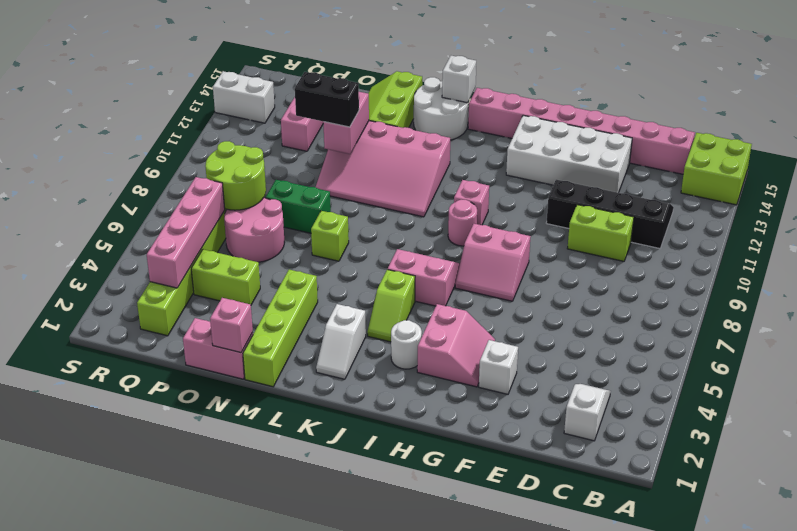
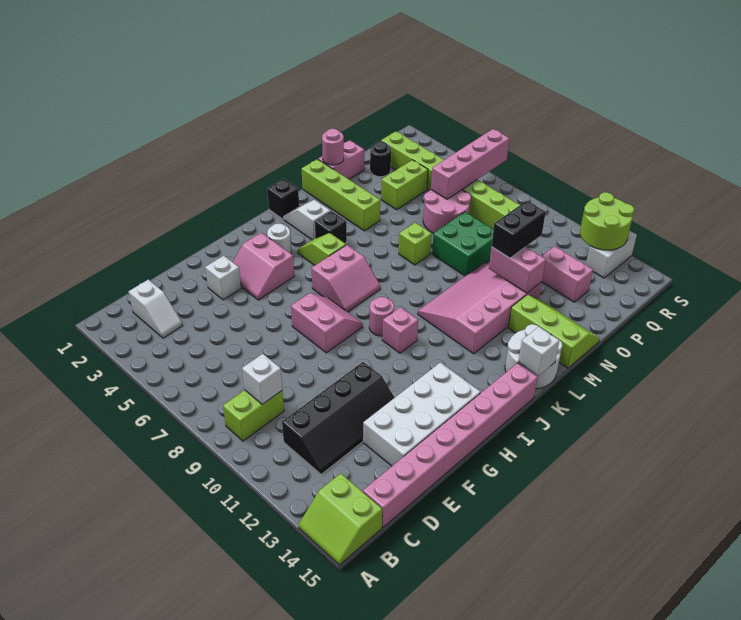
lime brick A14:B15 level 1 -> lime slope A14:B15 level 1 top B
none -> white brick C9 level 2
lime brick D10:E10 level 1 -> lime brick B9:C9 level 1
pink slope G7:H8 level 1 top 8 -> pink slope G7:H8 level 1 top G
none -> black brick K1 level 1
none -> black brick K4 level 1
pink brick N1 level 2 -> pink round brick N1 level 2
green brick N8:O8 level 1 -> green brick N8:O9 level 1
none -> black round brick P2 level 1
lime round brick P7:Q8 level 2 -> lime round brick R12:S13 level 2
pink brick Q3:Q6 level 2 -> pink brick P6:S6 level 2

